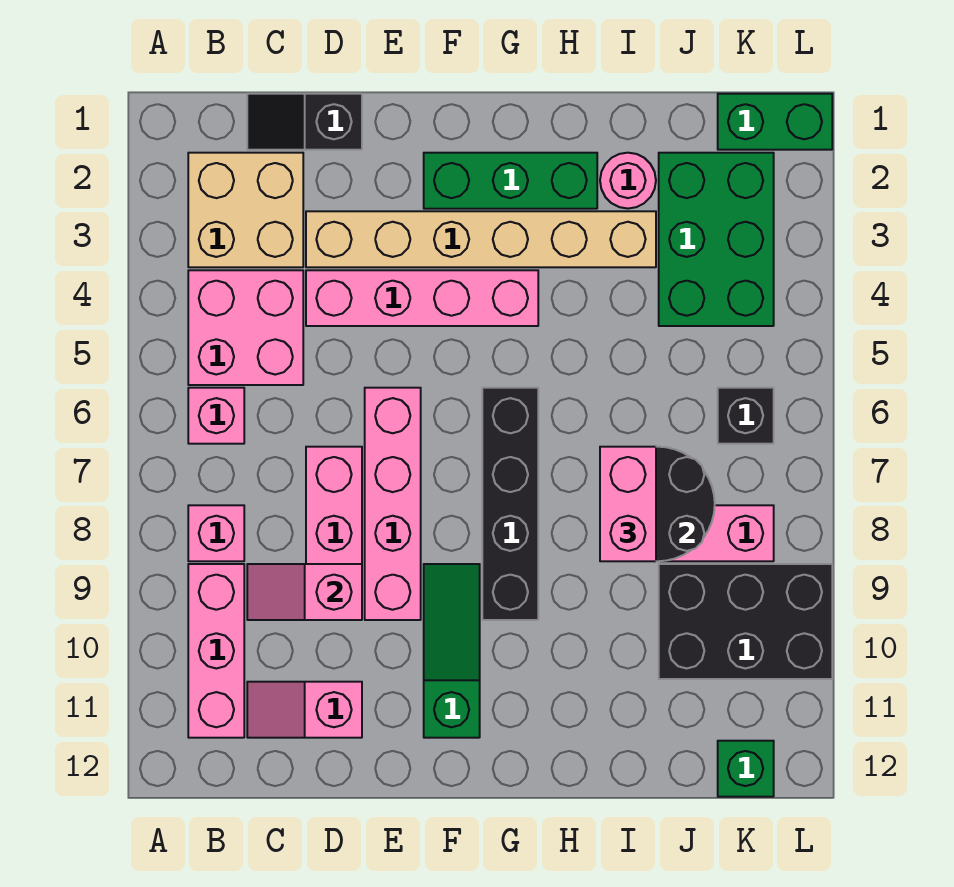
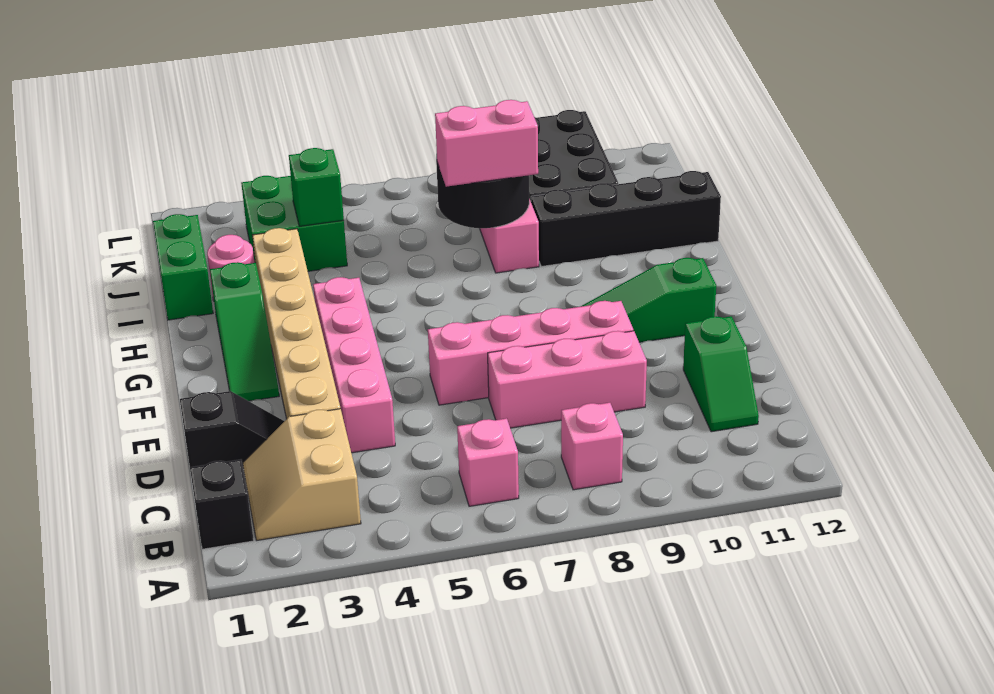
tan brick B2:C3 level 1 -> tan slope B2:C3 level 1 top 3
pink brick B4:C5 level 1 -> none
pink brick B9:B11 level 1 -> none
black slope C1:D1 level 1 top D -> black slope D1:D2 level 1 top 1
pink slope C9:D9 level 2 top D -> none
pink slope C11:D11 level 1 top D -> green slope C11:D11 level 1 top D
green brick F2:H2 level 1 -> green slope F2:H2 level 1 top H
black brick G6:G9 level 1 -> black brick I9:I12 level 1
green brick J2:K4 level 1 -> green brick J3:K4 level 1
green brick K1:L1 level 1 -> green brick I1:J1 level 1
black brick K6 level 1 -> black brick B1 level 1
green brick K12 level 1 -> green brick J4 level 2

